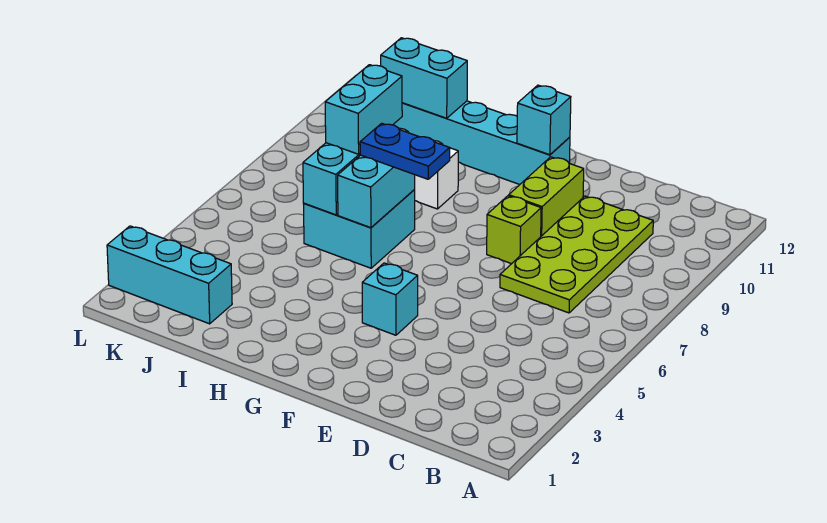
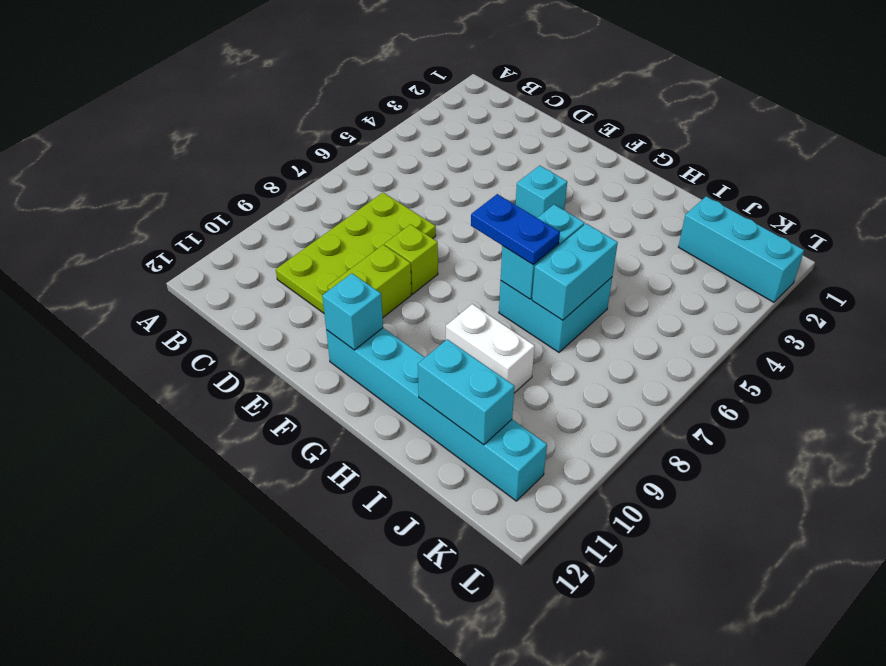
cyan brick I7:I8 level 3 -> none

